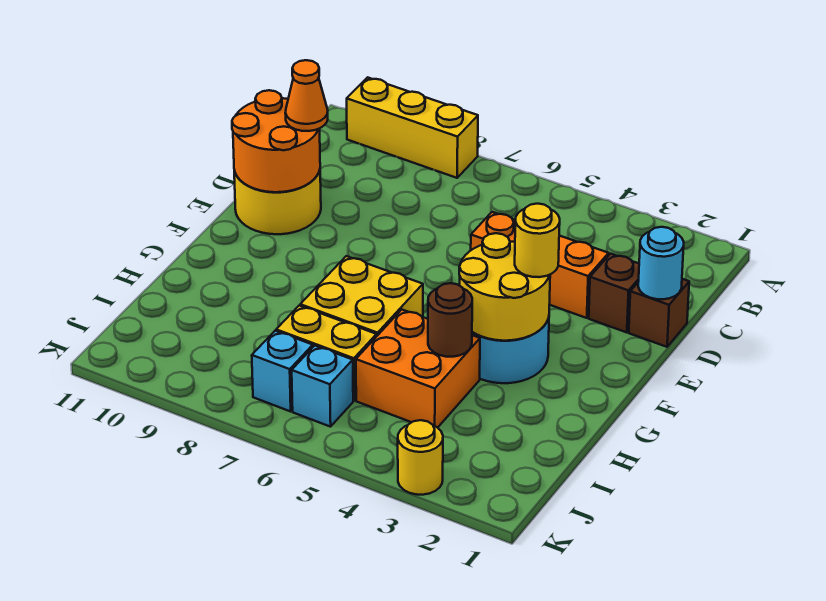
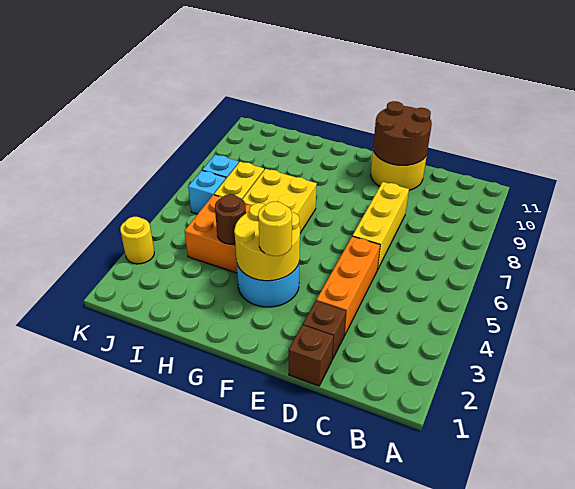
yellow brick A8:A10 level 1 -> yellow brick D6:D8 level 1
cyan round brick D1 level 2 -> none
orange round brick D10:E11 level 2 -> brown round brick D10:E11 level 2
orange cone D10 level 3 -> none

